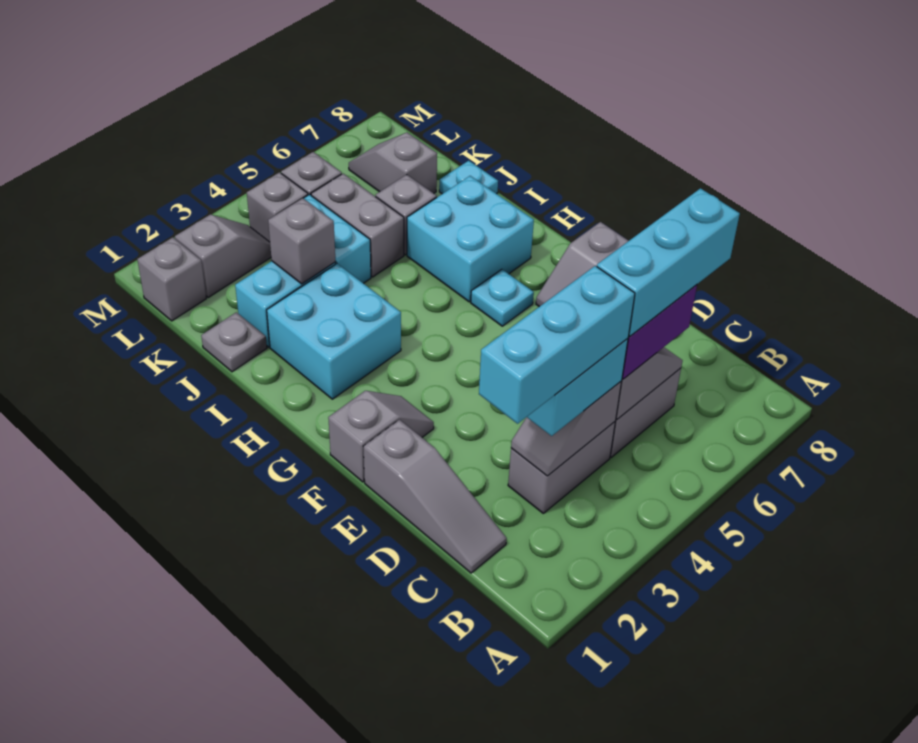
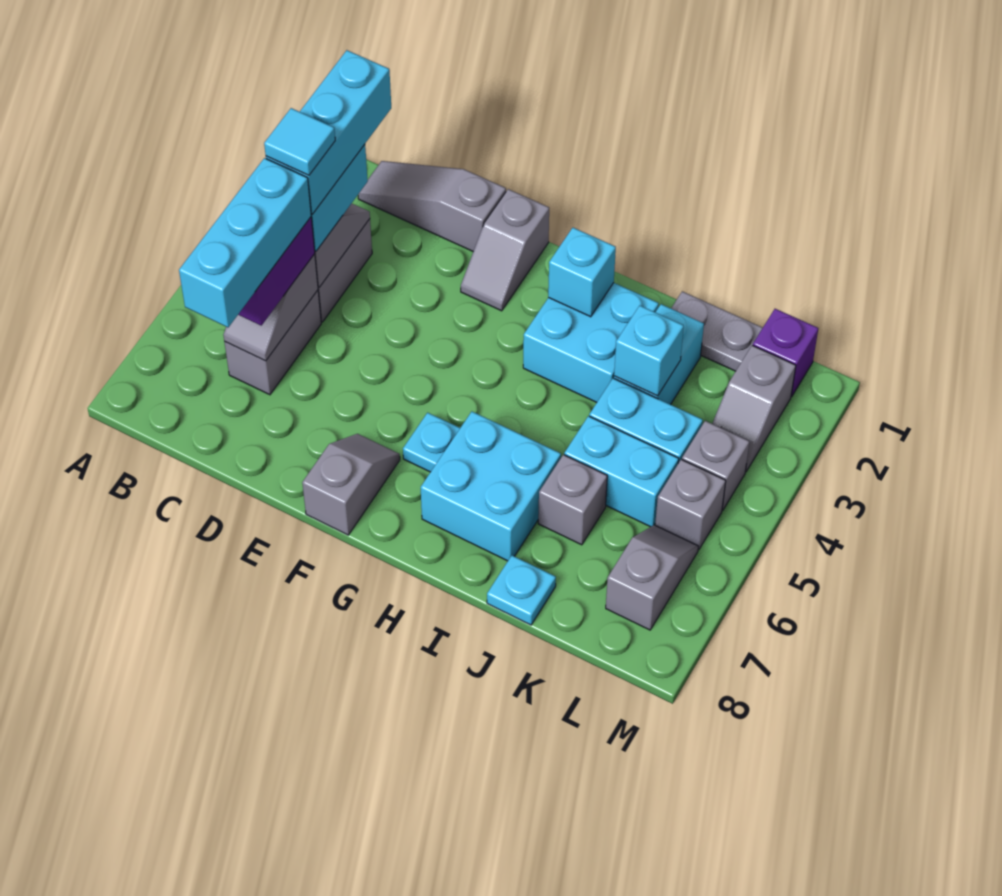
none -> cyan tile C4 level 5
none -> cyan brick H2 level 2
grey plate J1 level 1 -> grey plate J1:K1 level 1
grey brick J3 level 2 -> cyan brick J3 level 2
grey brick J5:K5 level 1 -> cyan brick J5:K5 level 1
grey slope K7:L7 level 1 top K -> grey slope L6:L7 level 1 top 7
grey brick L1 level 1 -> purple brick L1 level 1

